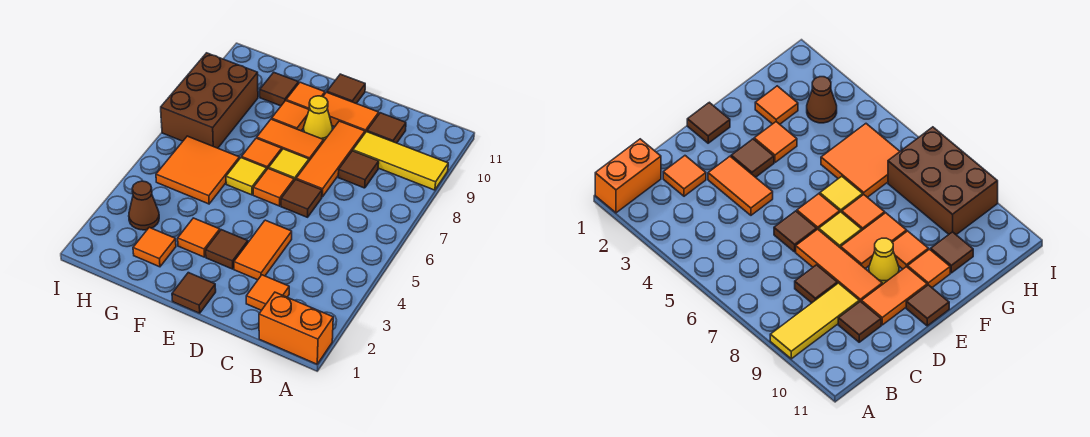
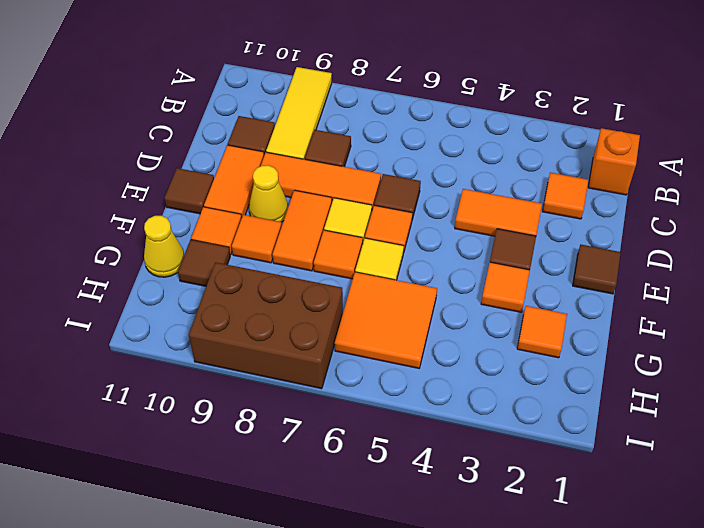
orange brick A1:B1 level 1 -> orange brick B1 level 1
none -> yellow cone G11 level 1
brown cone H3 level 1 -> none

